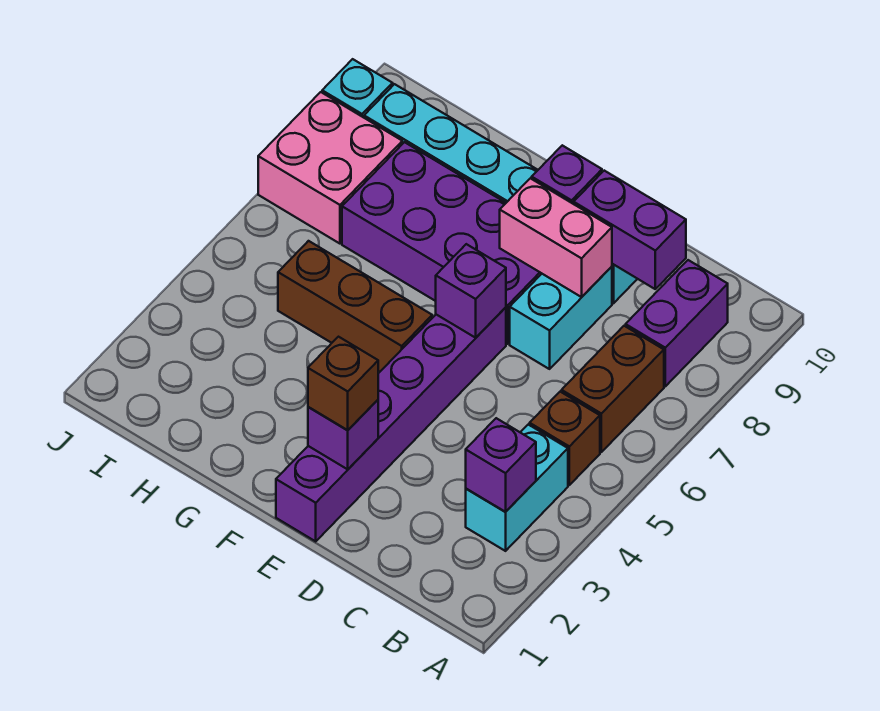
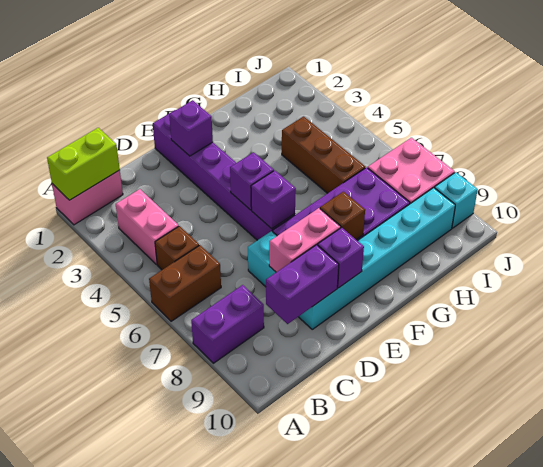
none -> pink brick A1:B1 level 1
none -> lime brick A1:B1 level 2
cyan brick B3:B4 level 1 -> pink brick B3:B4 level 1
purple brick B3 level 2 -> purple brick E5 level 2
brown brick B6:B7 level 1 -> brown brick A6:B6 level 1
purple brick B8:B9 level 1 -> purple brick A8:B8 level 1
brown brick E2 level 3 -> brown brick F8 level 2
brown brick F5:H5 level 1 -> brown brick H4:H6 level 1

